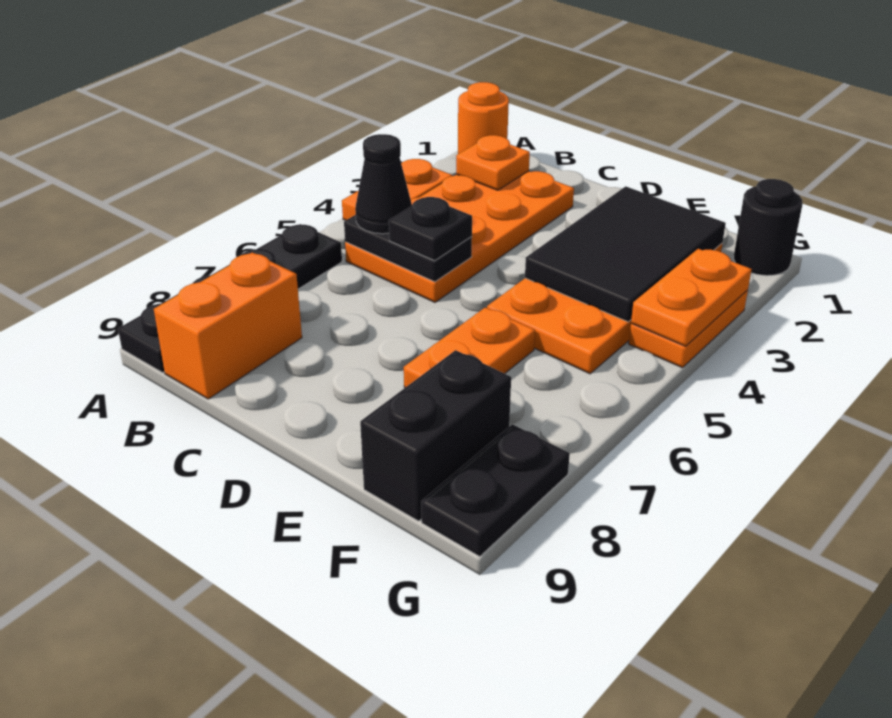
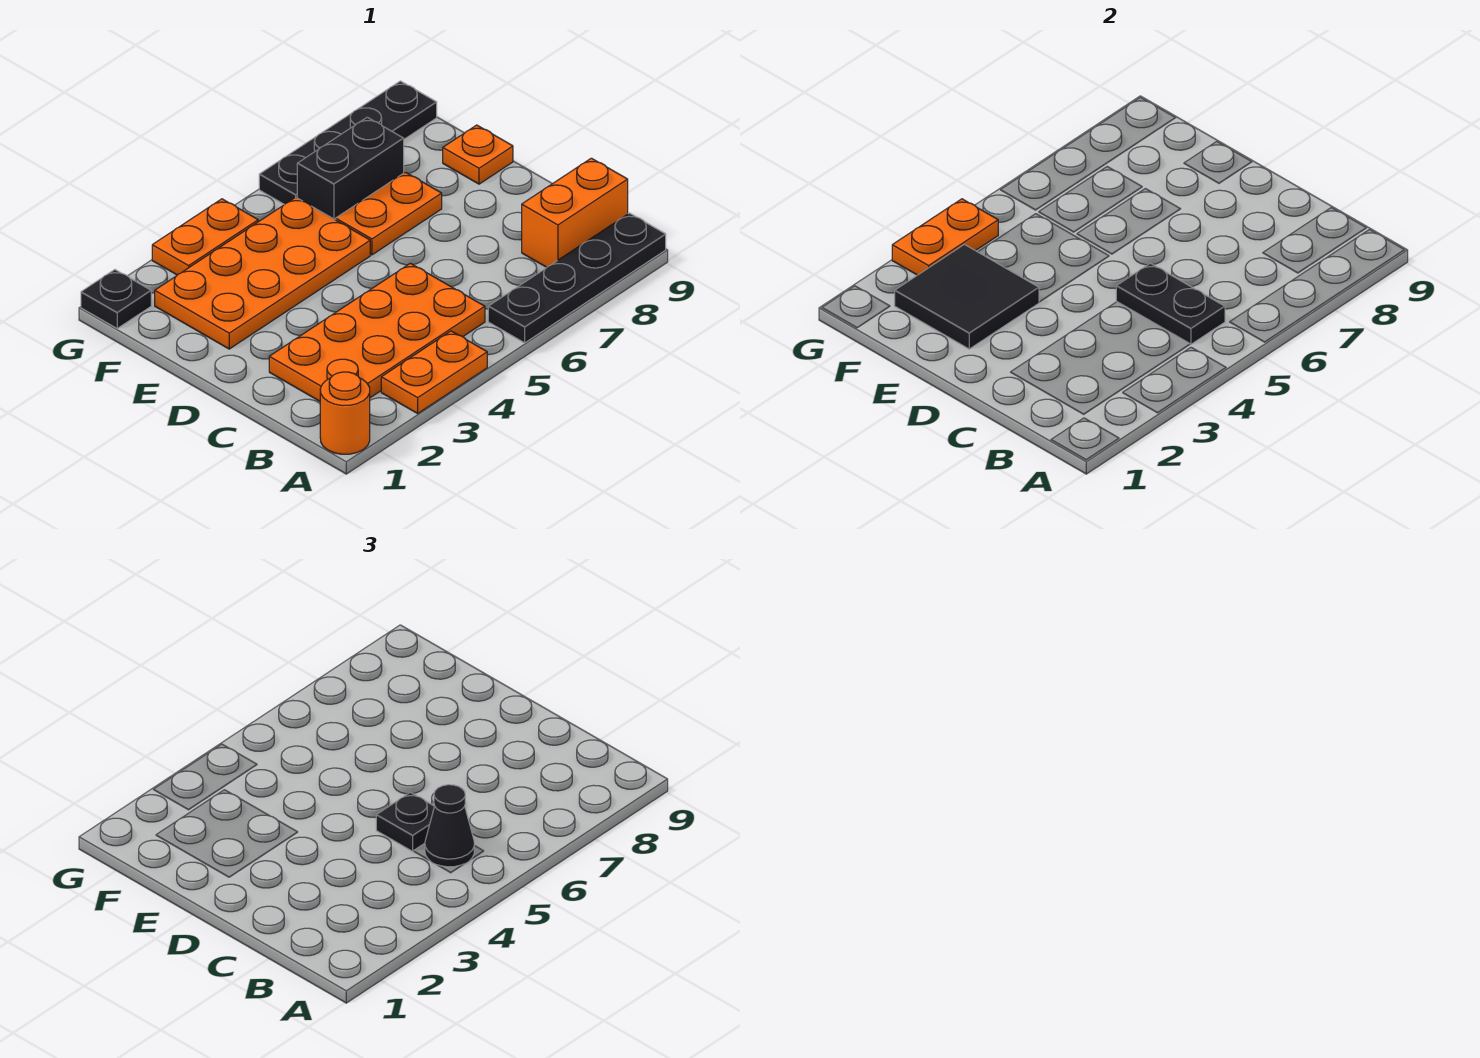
orange plate B2 level 2 -> orange plate E9 level 1
black tile E2:F4 level 2 -> black tile E2:F3 level 2
black brick F8:F9 level 1 -> black brick F6:F7 level 1
black round brick G1 level 1 -> black plate G1 level 1
black plate G8:G9 level 1 -> black plate G6:G9 level 1

